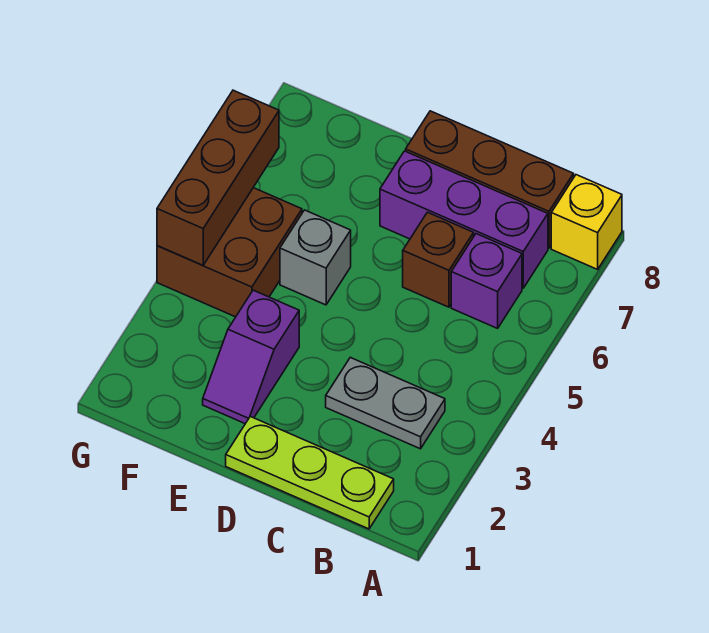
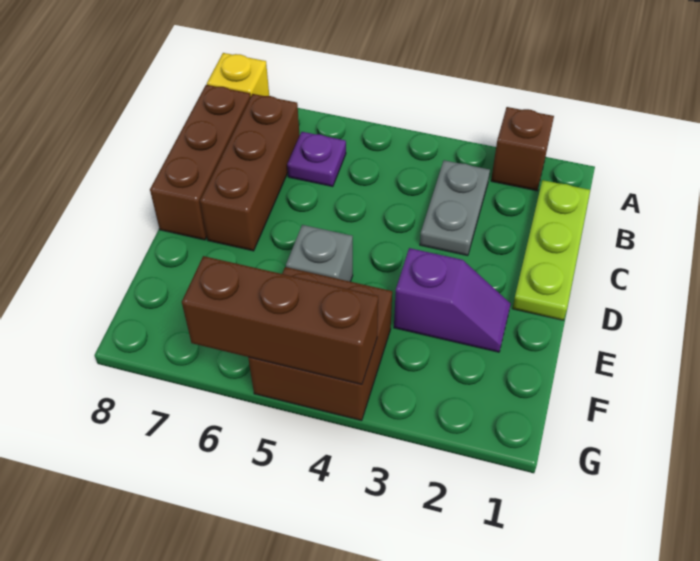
purple brick B6 level 1 -> purple plate B6 level 1
purple brick B7:D7 level 1 -> brown brick B7:D7 level 1
brown brick C6 level 1 -> brown brick A2 level 1

